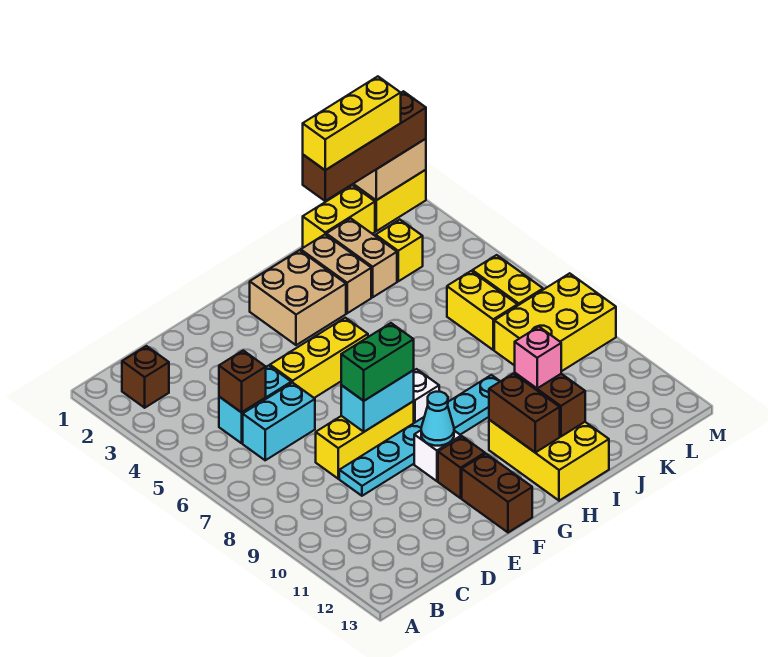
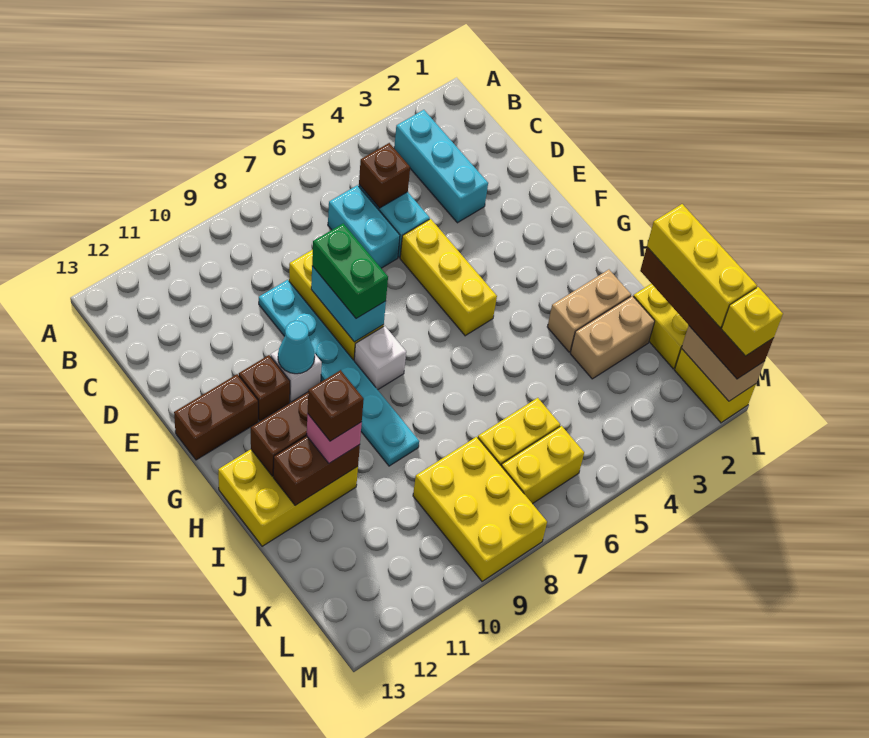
brown brick B2 level 1 -> brown brick I11 level 4
none -> cyan brick B3:D3 level 1
tan brick G2:H3 level 1 -> none
yellow brick K3 level 1 -> yellow brick M1 level 4

